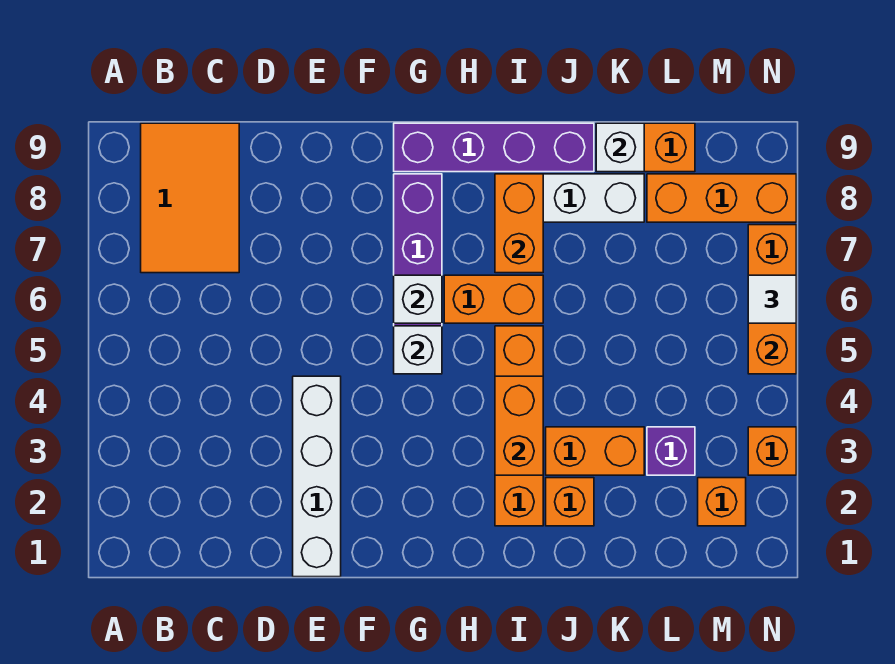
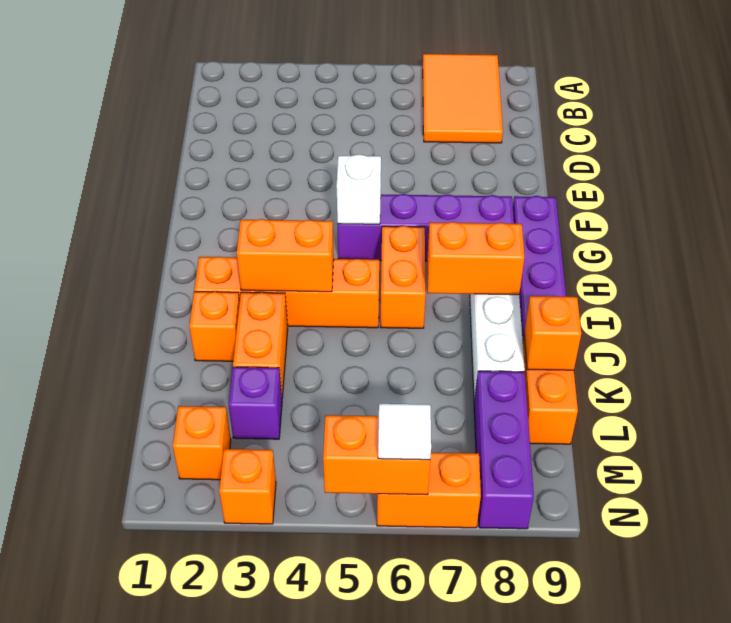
orange tile B7:C9 level 1 -> orange tile A7:C8 level 1
white brick E1:E4 level 1 -> none
white brick G6 level 2 -> none
white brick K9 level 2 -> orange brick K9 level 2
orange brick L8:N8 level 1 -> purple brick L8:N8 level 1

